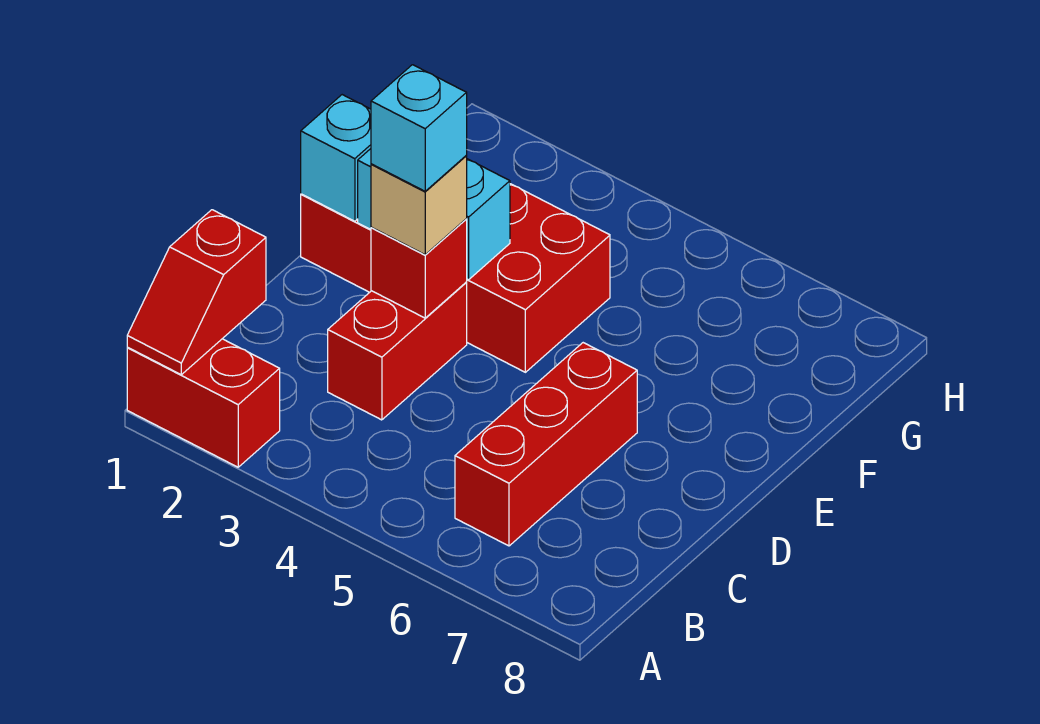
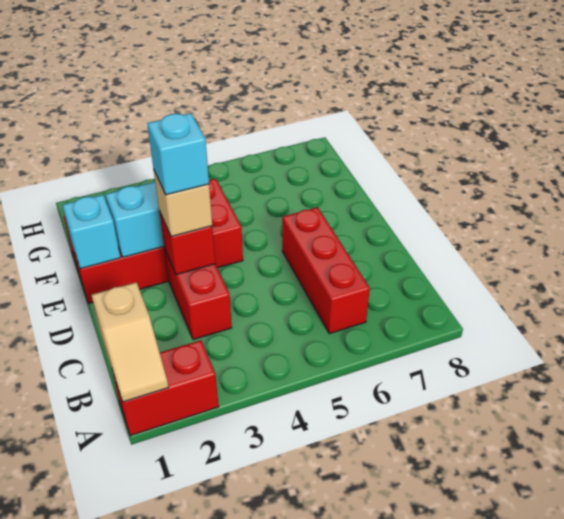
red slope A1:B1 level 2 top B -> tan slope A1:B1 level 2 top B

